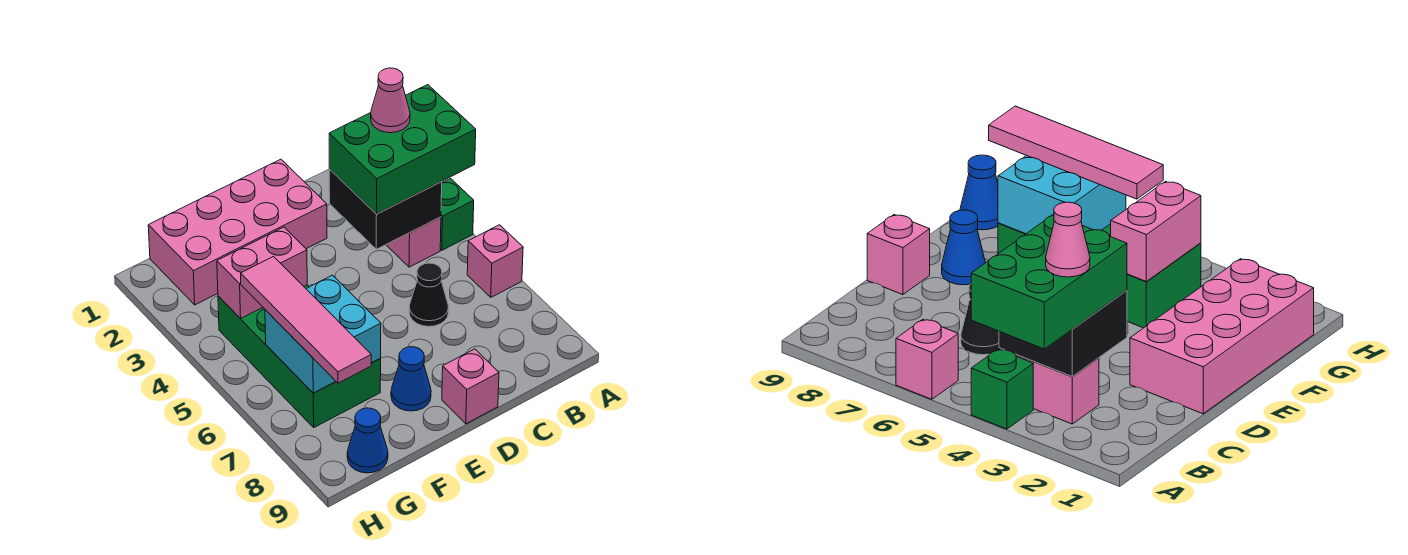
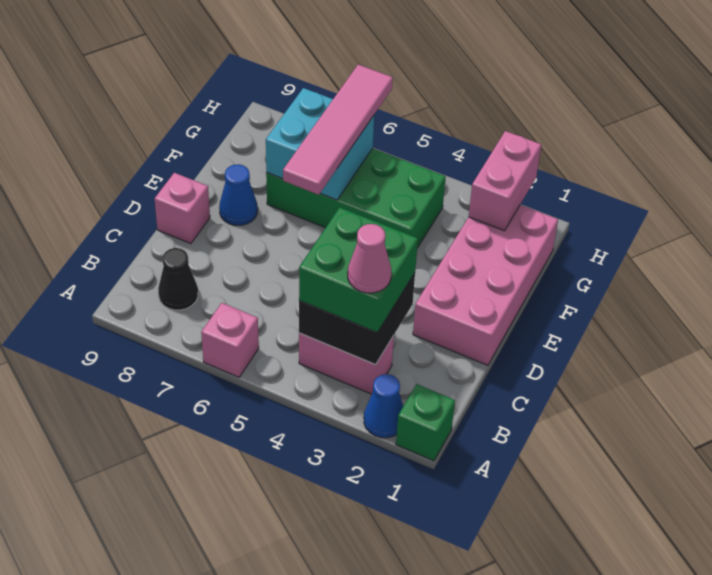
green brick A3:C4 level 3 -> green brick B3:C4 level 3
green brick A4 level 1 -> green brick A1 level 1
black cone C6 level 1 -> black cone B8 level 1
pink brick F4:G4 level 2 -> pink brick G2:H2 level 2
pink tile G5:G8 level 3 -> pink tile E6:H6 level 3
blue cone G9 level 1 -> blue cone A2 level 1

